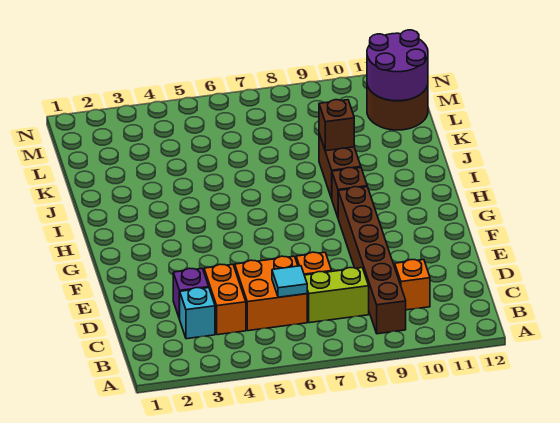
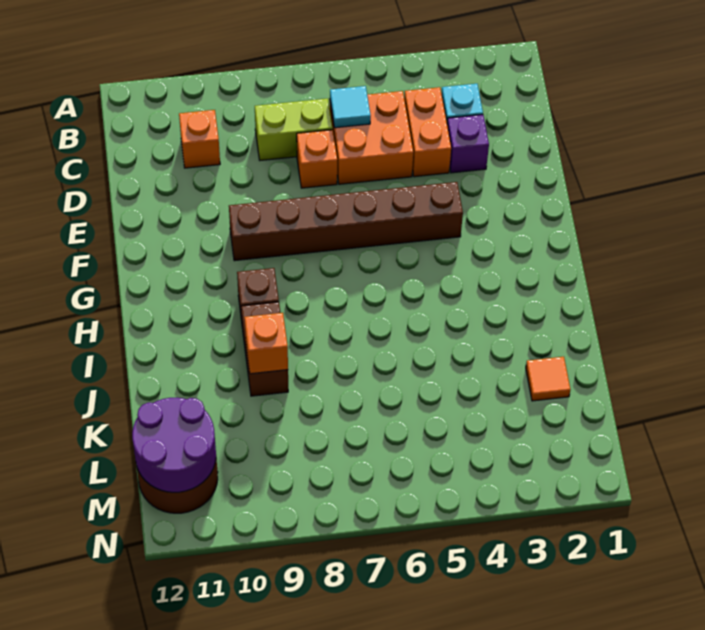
brown brick B9:G9 level 1 -> brown brick F4:F9 level 1
brown brick J9 level 2 -> orange brick J9 level 2
none -> orange tile K2 level 1

